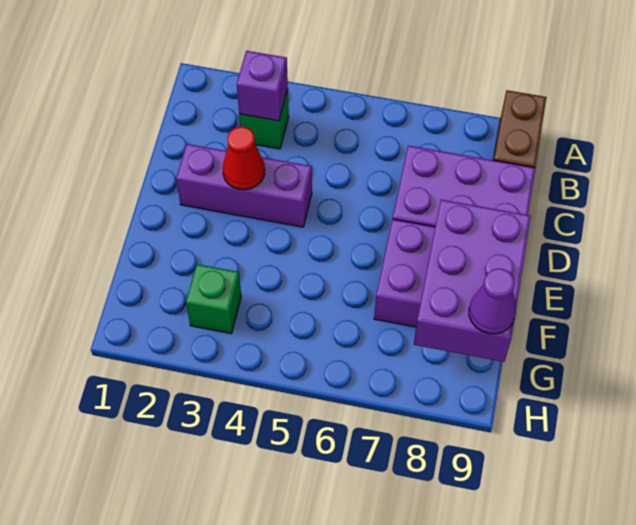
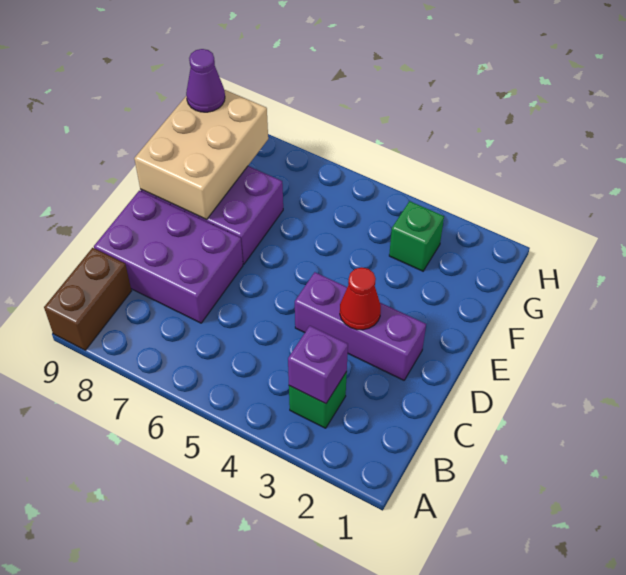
purple brick E8:G9 level 2 -> tan brick E8:G9 level 2

